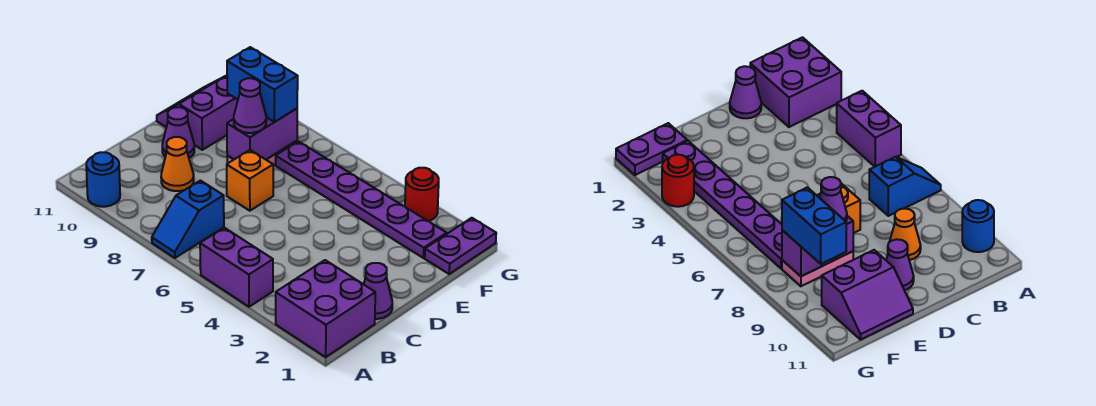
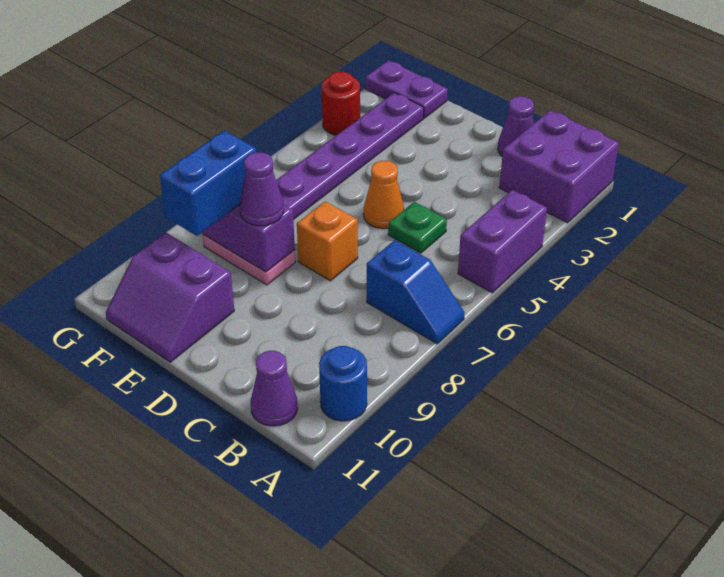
none -> green plate C5 level 1
orange cone C9 level 1 -> orange cone D5 level 1
purple cone D10 level 1 -> purple cone B11 level 1

